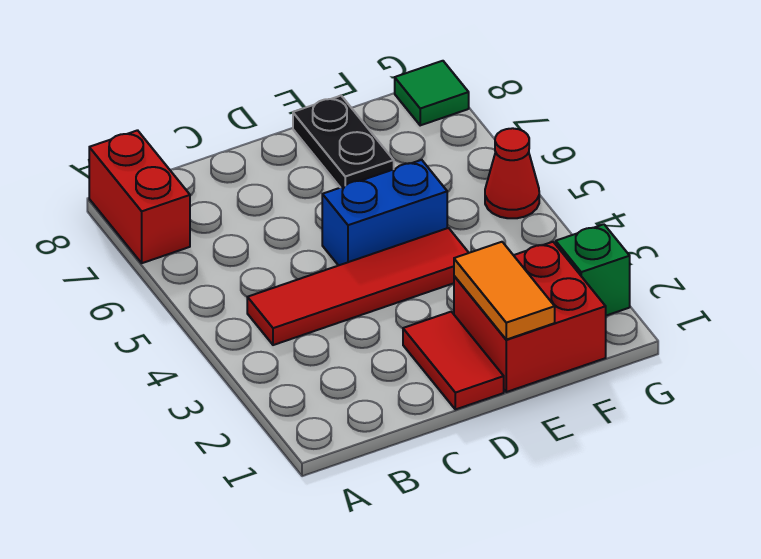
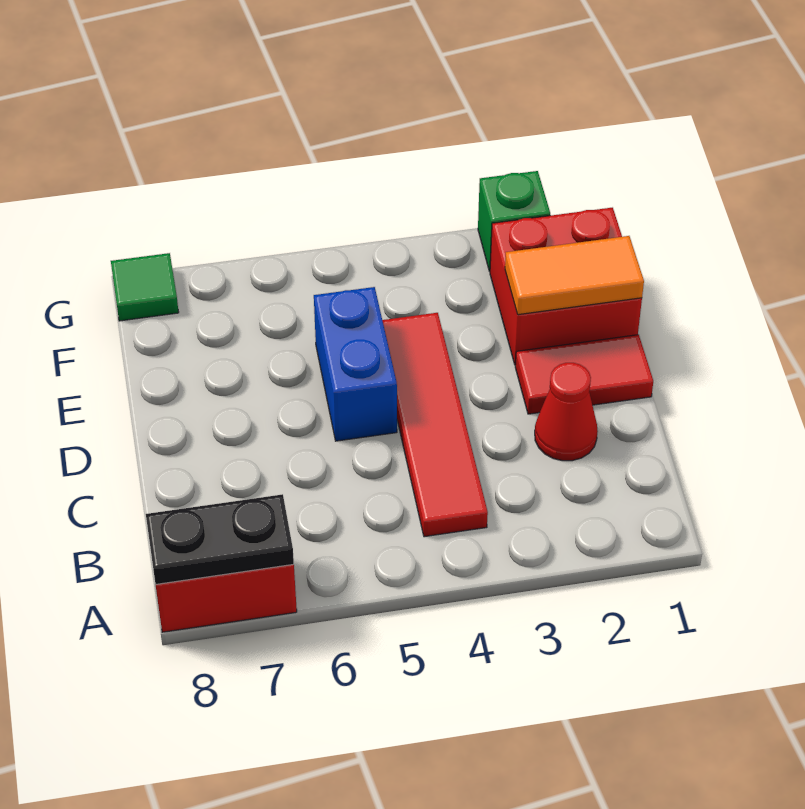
black plate E7:E8 level 1 -> black plate A7:A8 level 2
red cone G5 level 1 -> red cone C2 level 1

